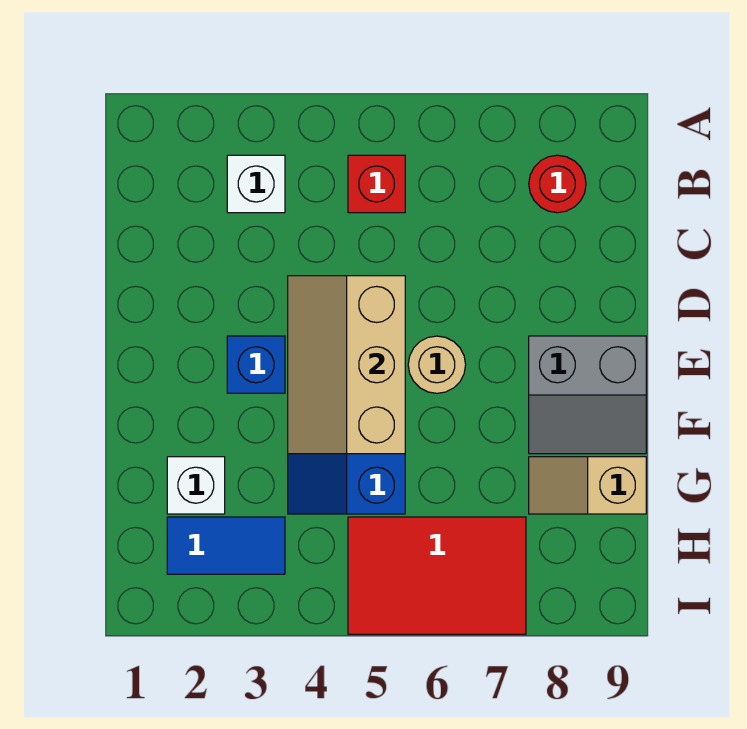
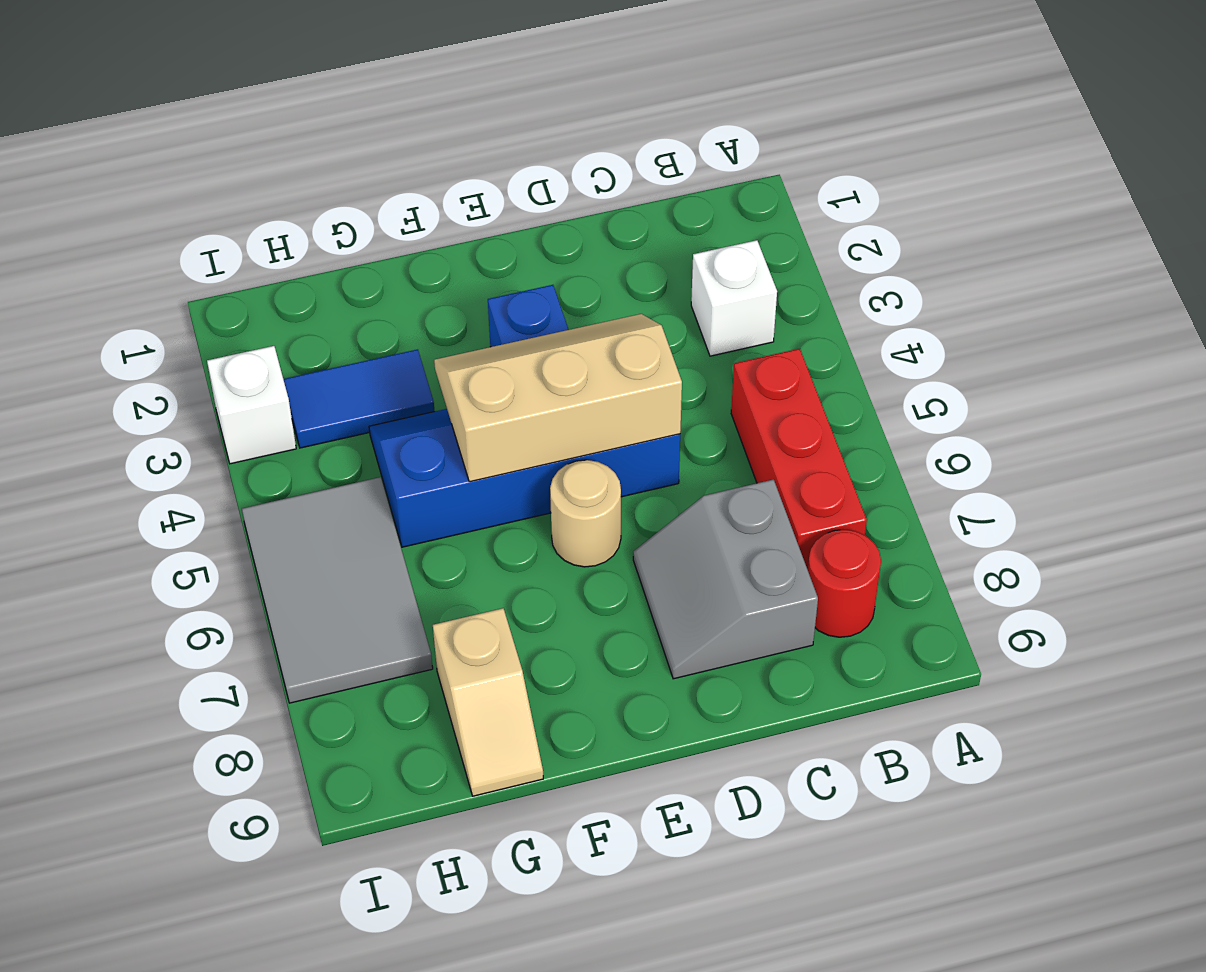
red brick B5 level 1 -> red brick B5:B7 level 1
grey slope E8:F9 level 1 top E -> grey slope C7:D8 level 1 top C
white brick G2 level 1 -> white brick I3 level 1
tan slope G8:G9 level 1 top 9 -> tan slope G8:G9 level 1 top 8
blue tile H2:H3 level 1 -> blue tile G3:H3 level 1
red tile H5:I7 level 1 -> grey tile H5:I7 level 1

